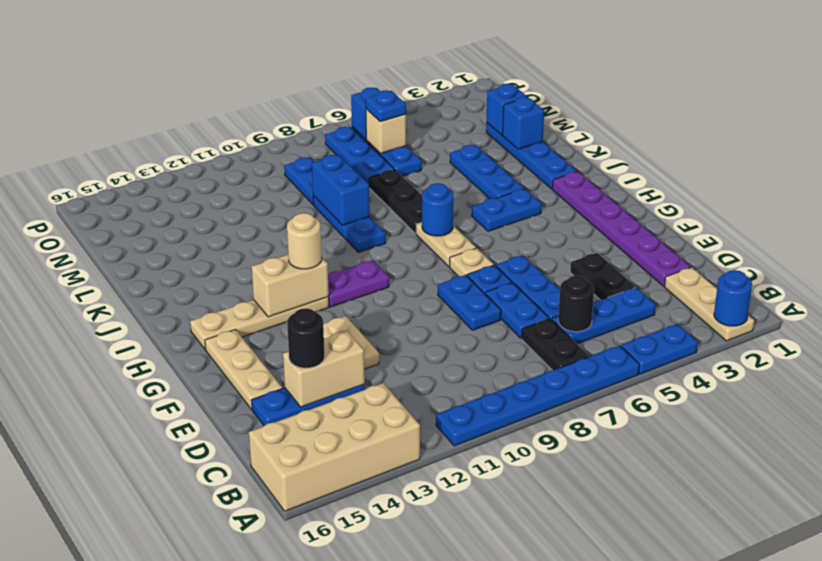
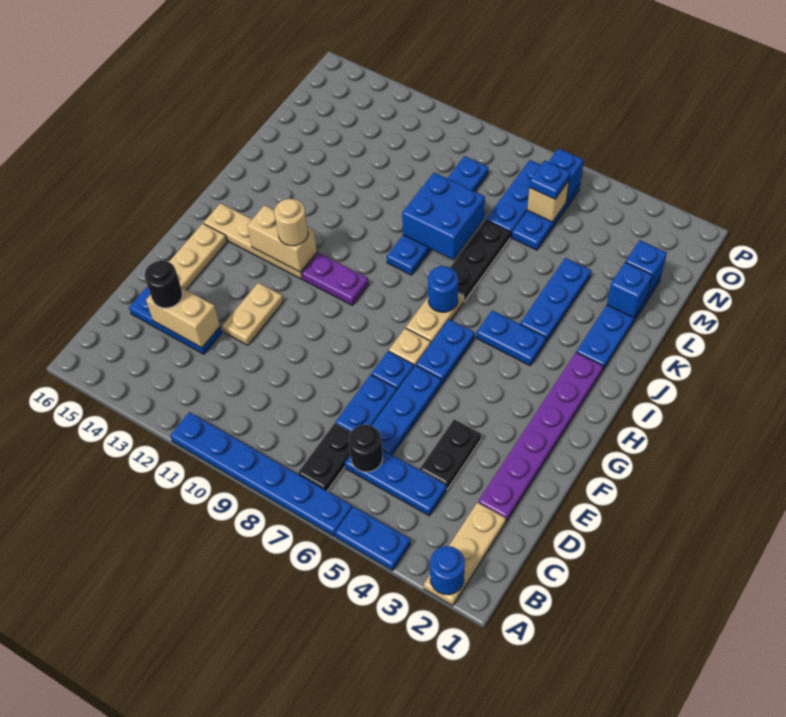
tan brick A13:B16 level 1 -> none
blue plate E8:F8 level 1 -> blue plate G6:H6 level 1
blue brick K9:L9 level 2 -> blue brick K8:L9 level 2

